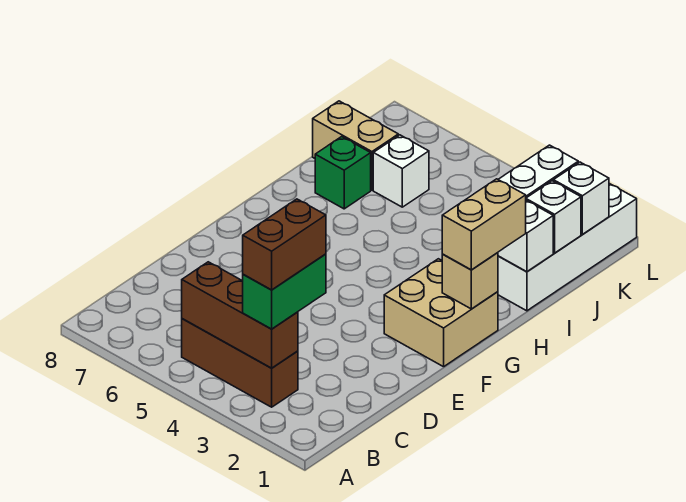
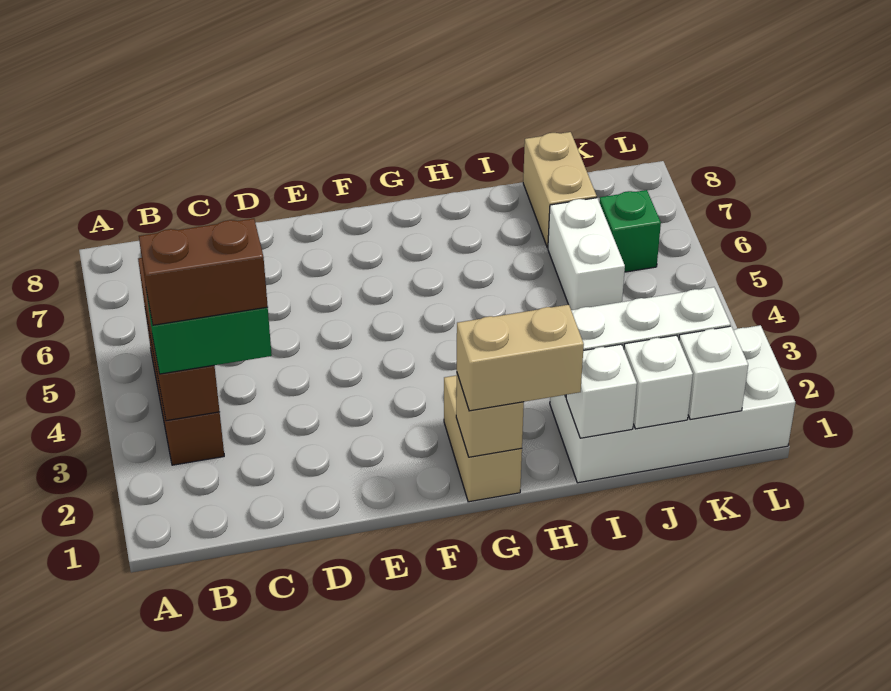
tan brick F1:G2 level 1 -> tan brick G1:G2 level 1
green brick I7 level 1 -> green brick K6 level 1
white brick J6 level 1 -> white brick J5:J6 level 1

